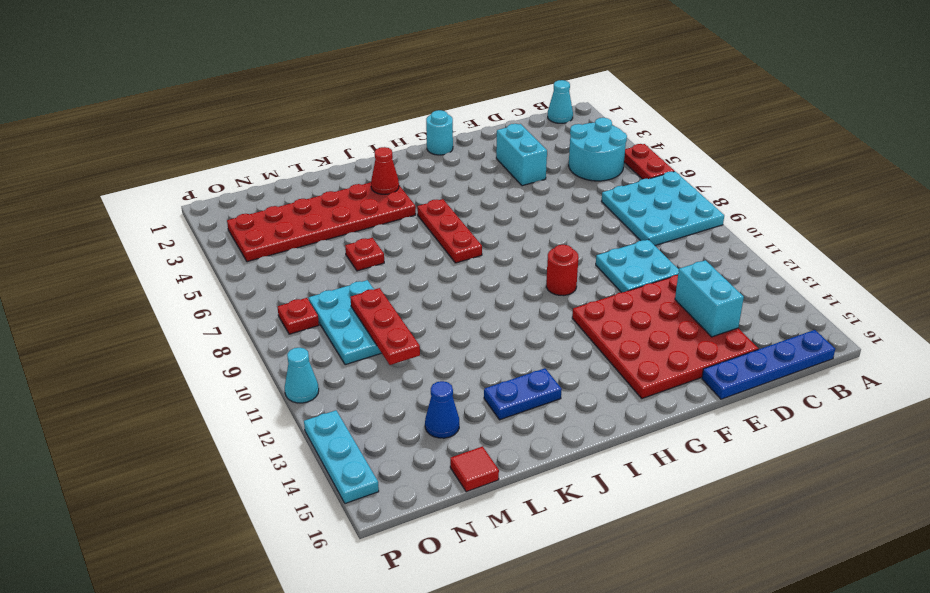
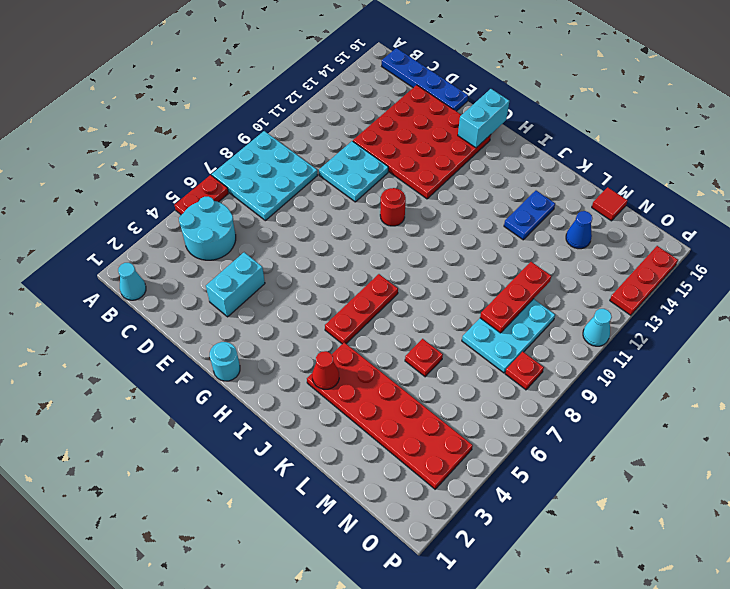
cyan brick D13:D14 level 2 -> cyan brick G15:G16 level 2
blue plate J14:K14 level 1 -> blue plate K13:K14 level 1
cyan plate P13:P15 level 1 -> red plate P13:P15 level 1

